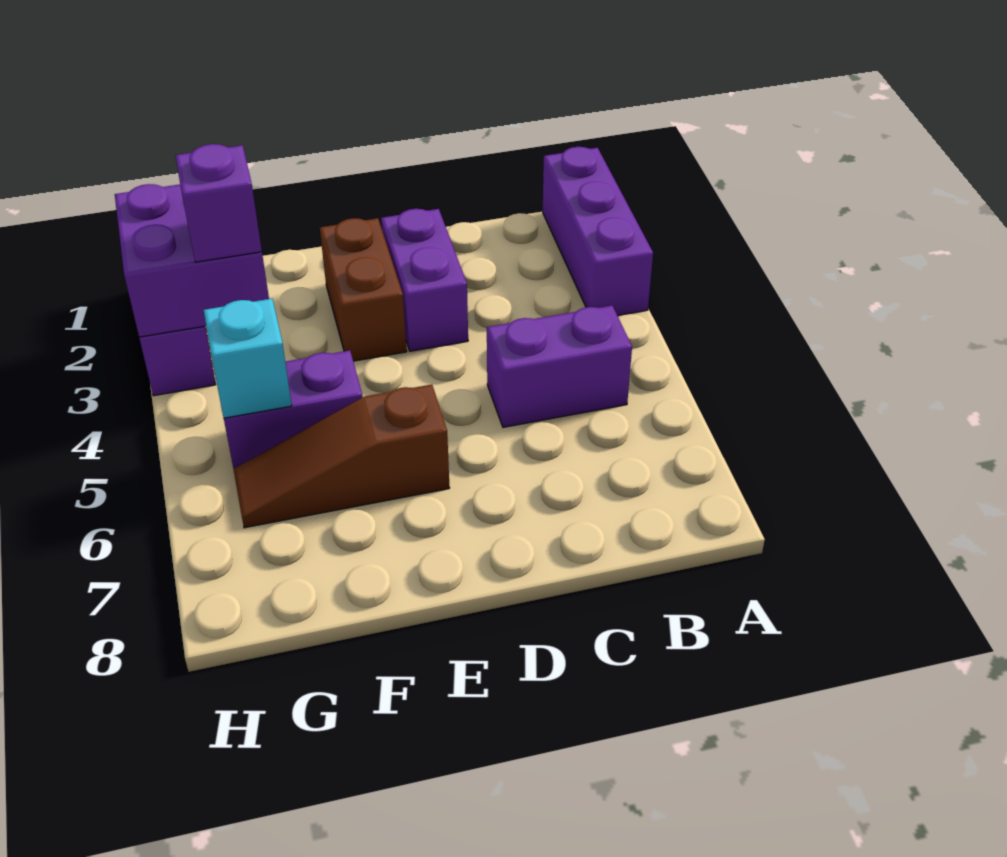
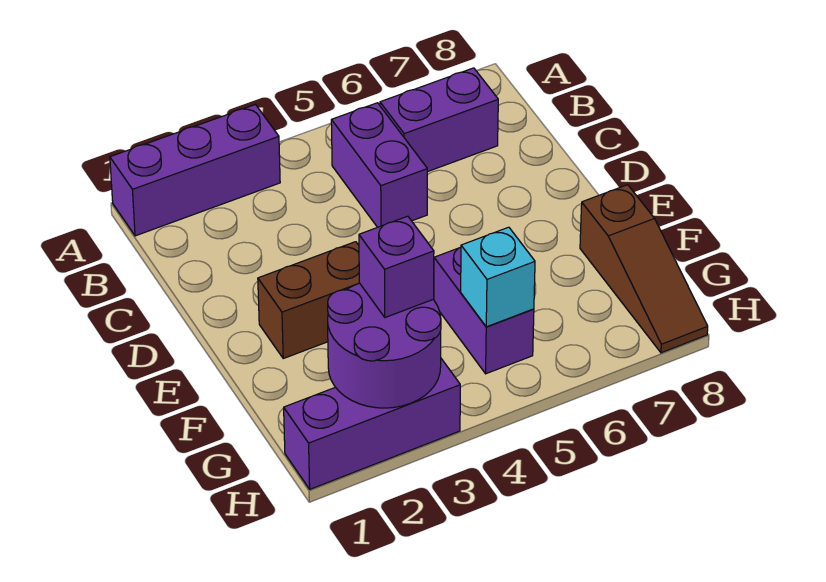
purple brick D2:D3 level 1 -> purple brick B6:B7 level 1
brown slope E6:G6 level 1 top E -> brown slope F8:H8 level 1 top F
purple brick G2:H3 level 2 -> purple round brick G2:H3 level 2

